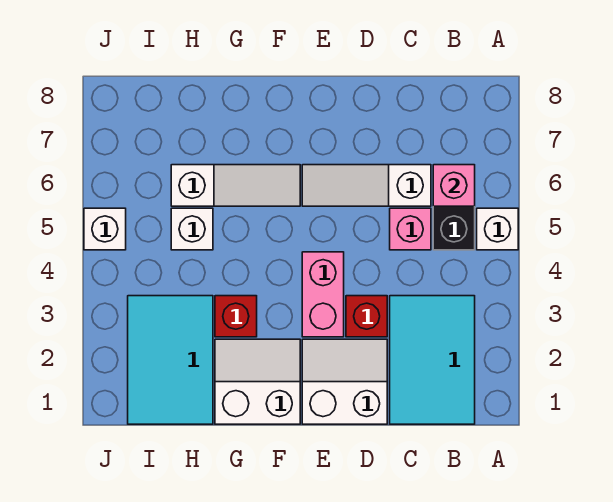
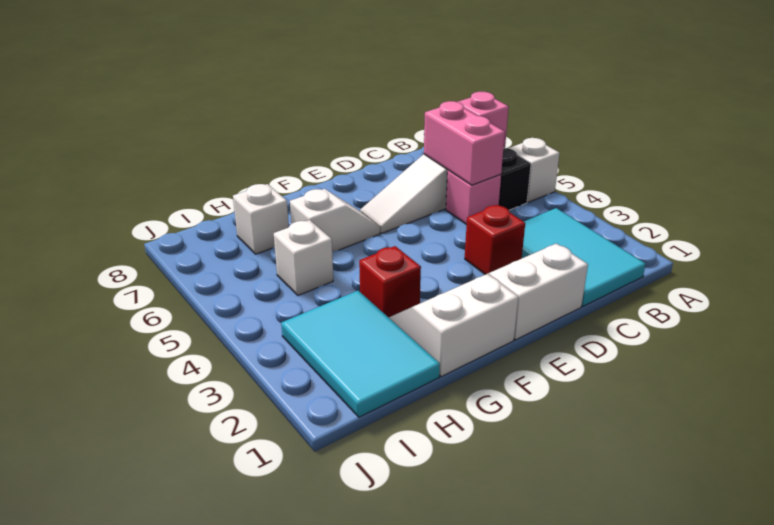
pink brick E3:E4 level 1 -> pink brick C5:C6 level 2
white slope F6:H6 level 1 top H -> white slope F6:G6 level 1 top G
white brick J5 level 1 -> white brick H7 level 1

